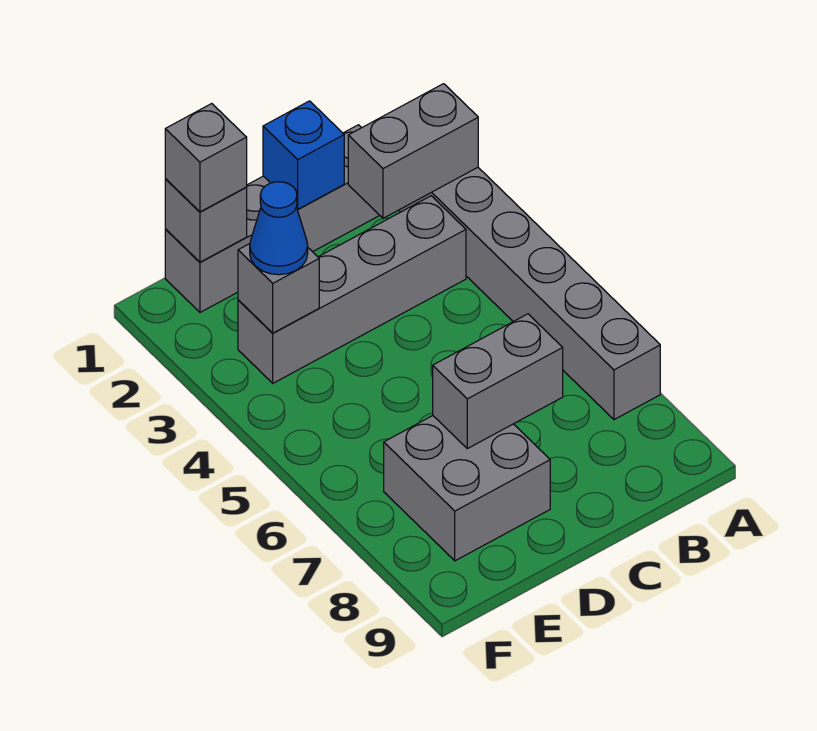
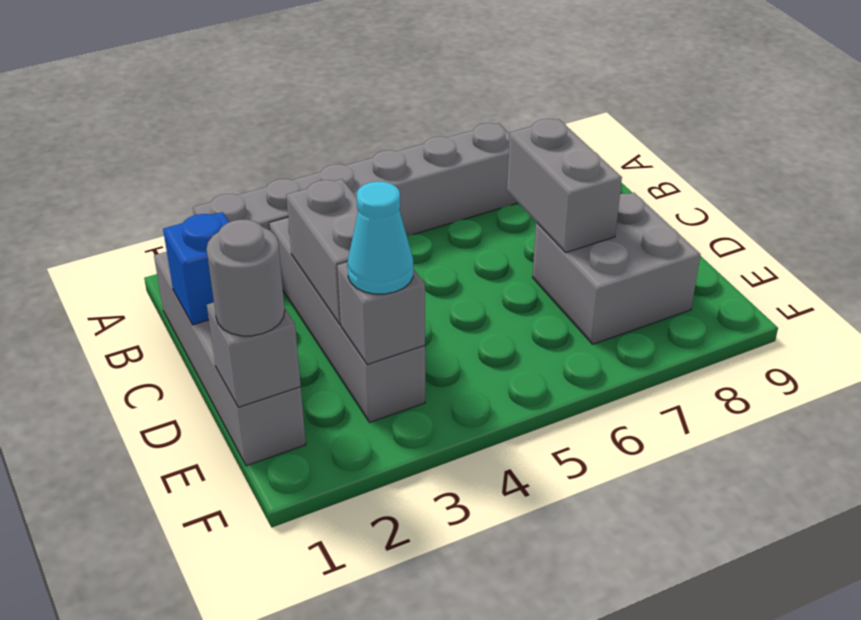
grey brick A2:B2 level 2 -> grey brick C3:D3 level 2
grey brick E1 level 3 -> grey round brick E1 level 3
blue cone E3 level 3 -> cyan cone E3 level 3

